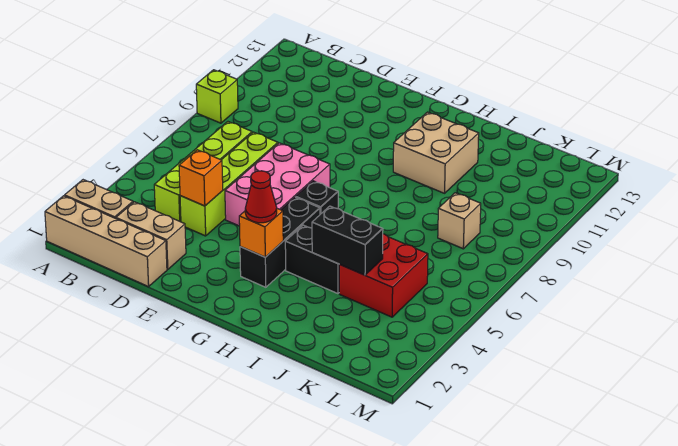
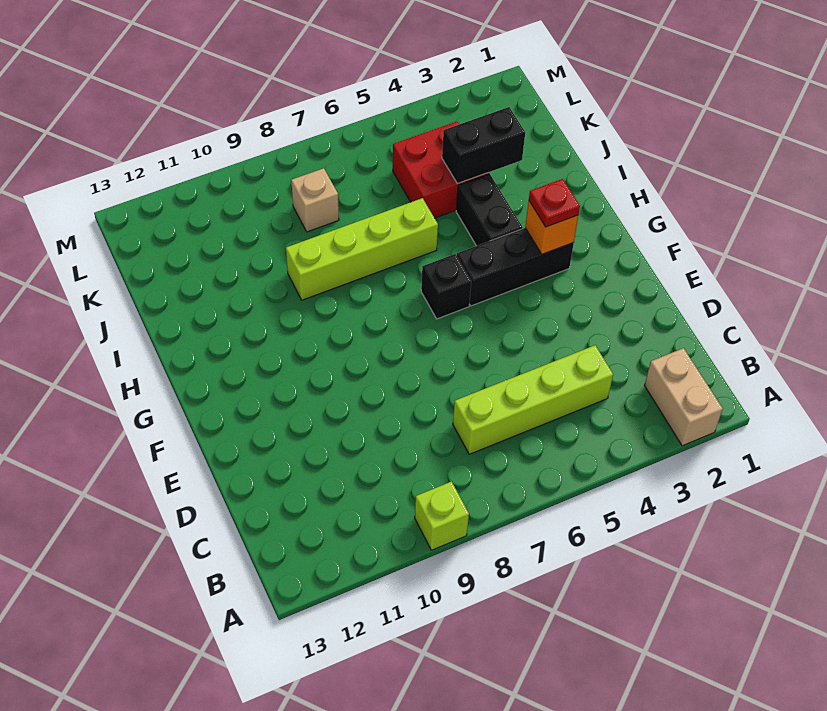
tan brick A1:D1 level 1 -> none
tan brick C2:D2 level 1 -> none
lime brick D4:D7 level 1 -> lime brick I6:I9 level 1
orange brick D4 level 2 -> none
pink brick E5:F7 level 1 -> none
red cone G3 level 3 -> red plate G3 level 3
tan brick H10:I11 level 1 -> none
black brick I4:J4 level 2 -> black brick J3:J4 level 2

